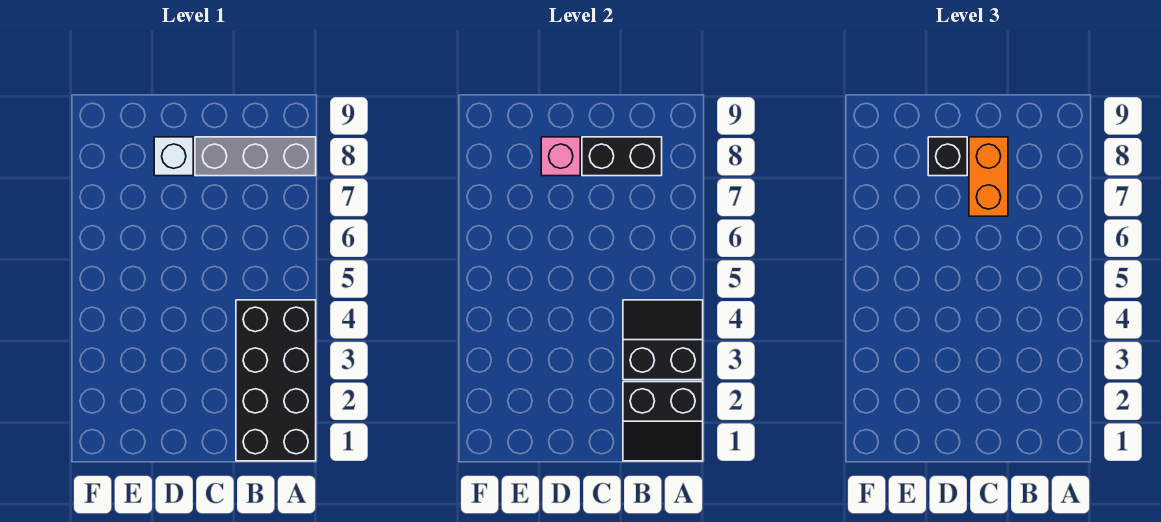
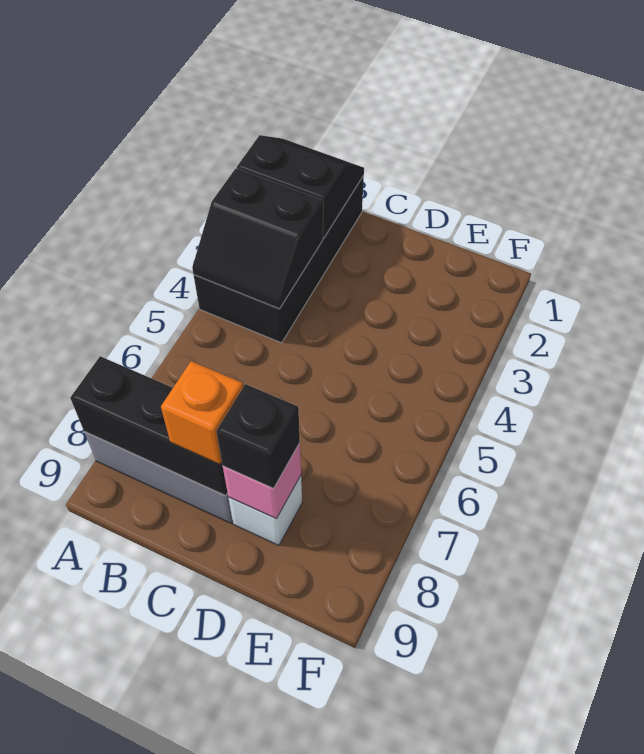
black brick B8:C8 level 2 -> black brick A8:C8 level 2
orange brick C7:C8 level 3 -> orange brick C8 level 3

